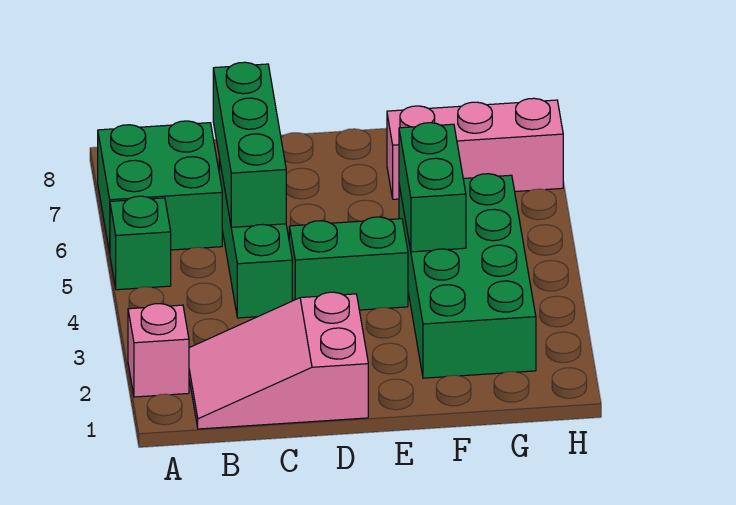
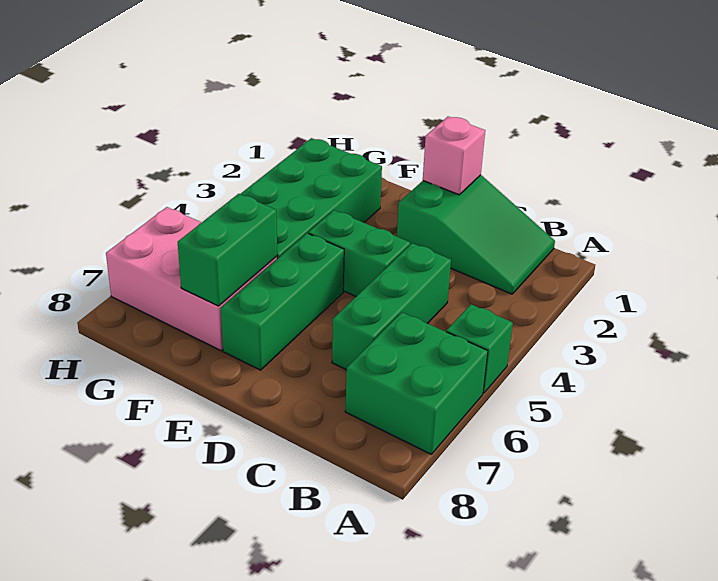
pink brick A2 level 1 -> pink brick D1 level 2
pink slope B1:D2 level 1 top D -> green slope B1:D2 level 1 top D
green brick C5:C7 level 2 -> green brick E5:E7 level 1
green brick F4:F5 level 2 -> green brick F6:F7 level 2
pink brick F7:H7 level 1 -> pink brick F6:H7 level 1

